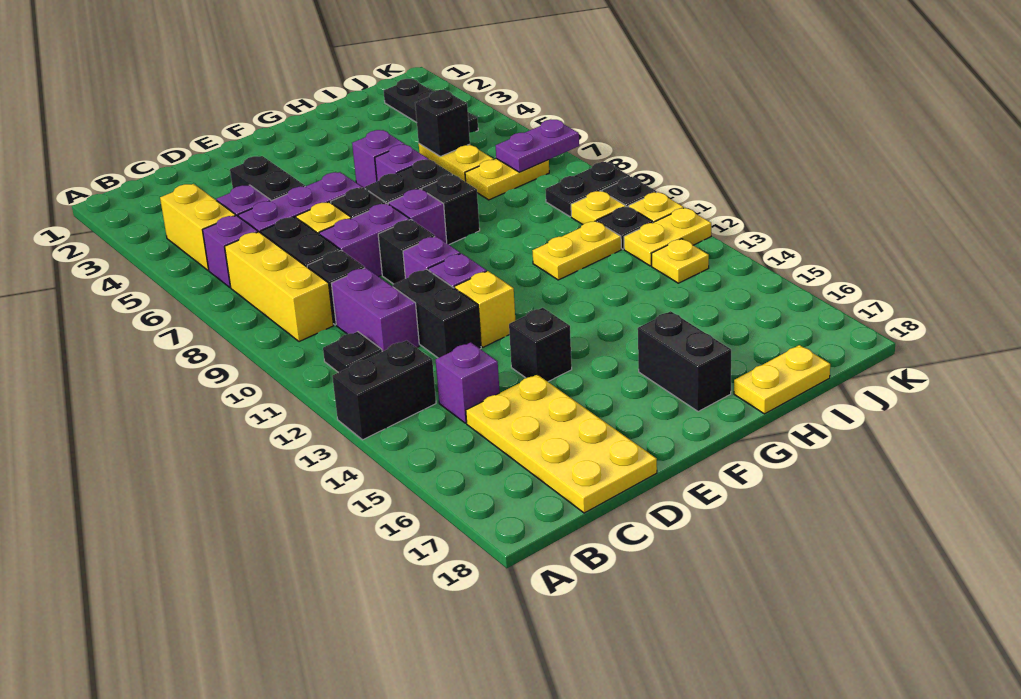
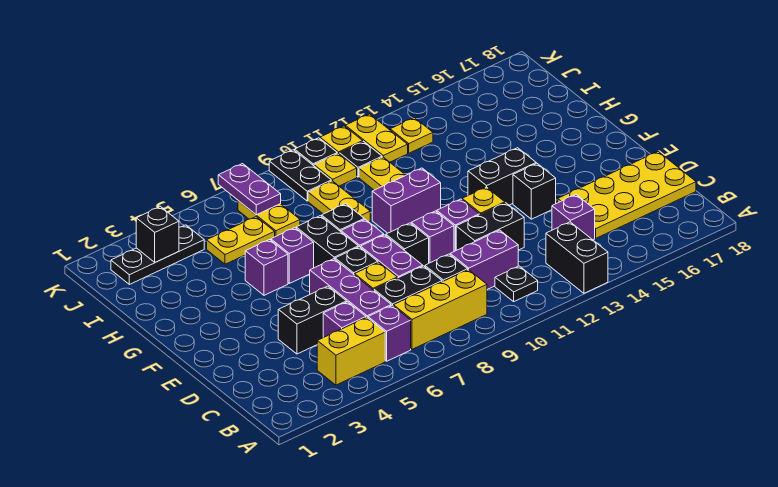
none -> purple brick G10:G11 level 1
black brick G16:G17 level 1 -> black brick F13:F14 level 1
yellow plate H18:I18 level 1 -> yellow plate H9:I9 level 1
black brick I5 level 2 -> black brick J3 level 2

